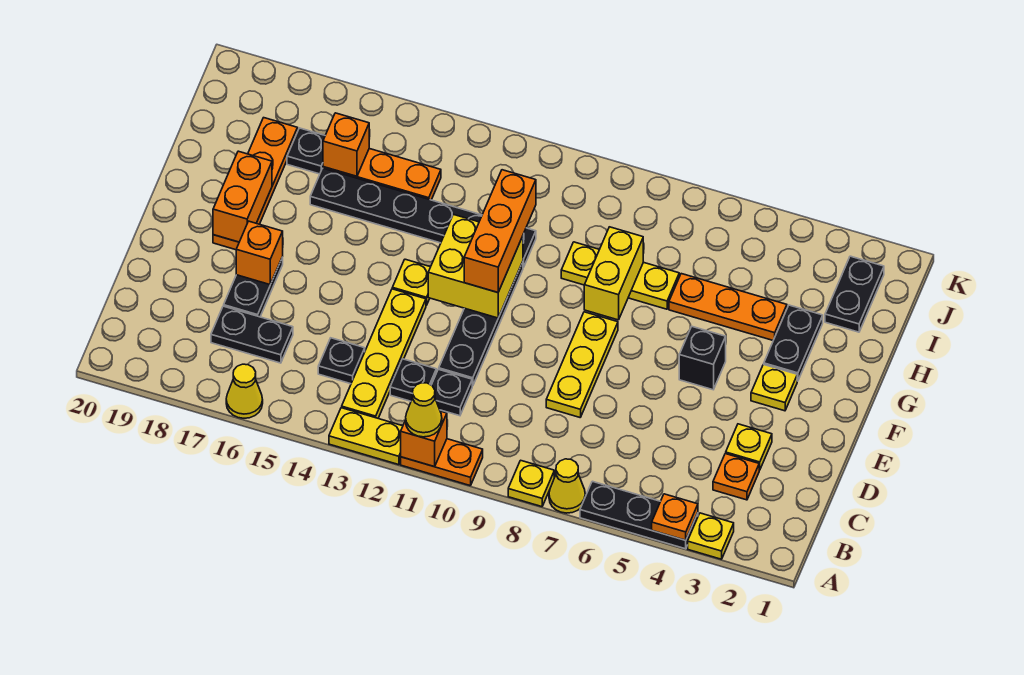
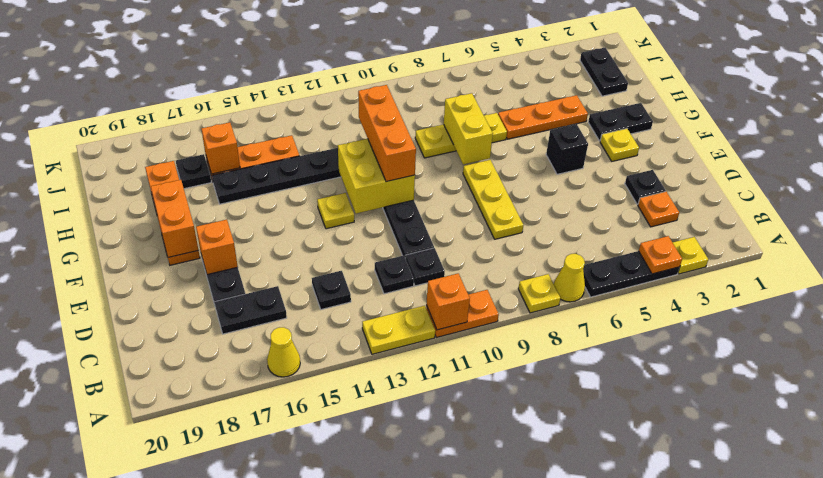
yellow cone A11 level 3 -> none
yellow plate B13:E13 level 1 -> none
yellow plate D3 level 1 -> black plate D3 level 1
black plate G3:H3 level 1 -> black plate G2:G3 level 1

